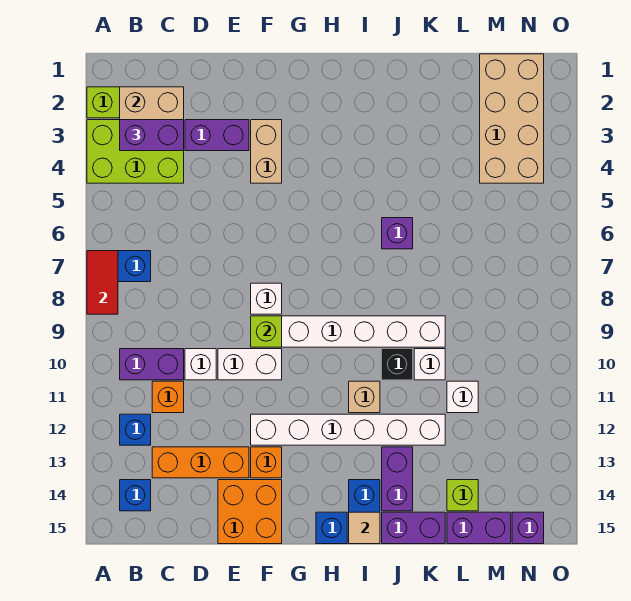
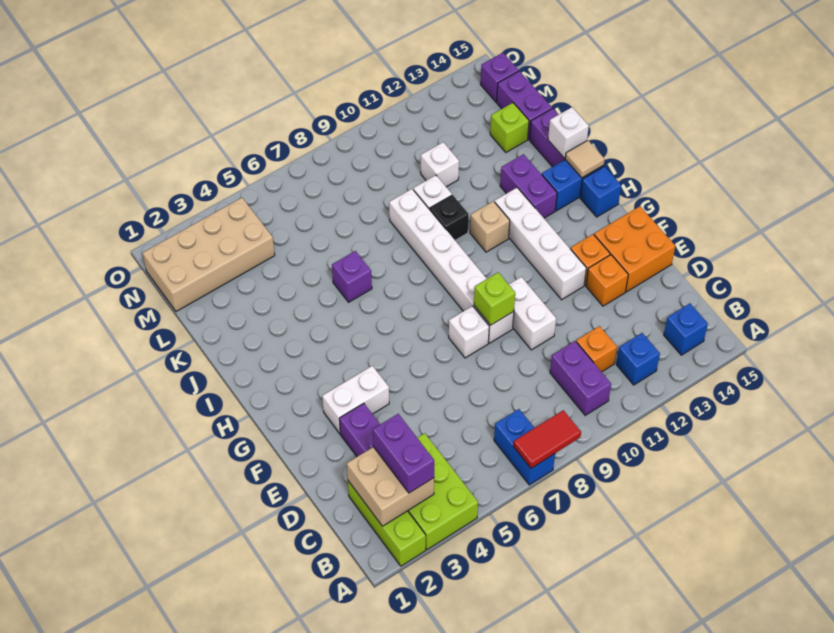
orange brick C13:E13 level 1 -> orange brick E13 level 1
white brick D10 level 1 -> white brick J15 level 2
tan brick F3:F4 level 1 -> white brick F3:F4 level 1
white brick F12:K12 level 1 -> white brick F12:I12 level 1
purple brick J13:J14 level 1 -> purple brick I13:J13 level 1

